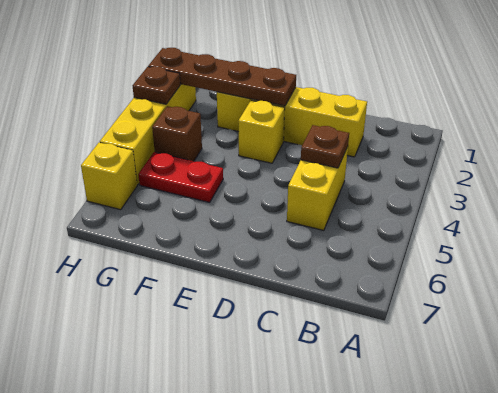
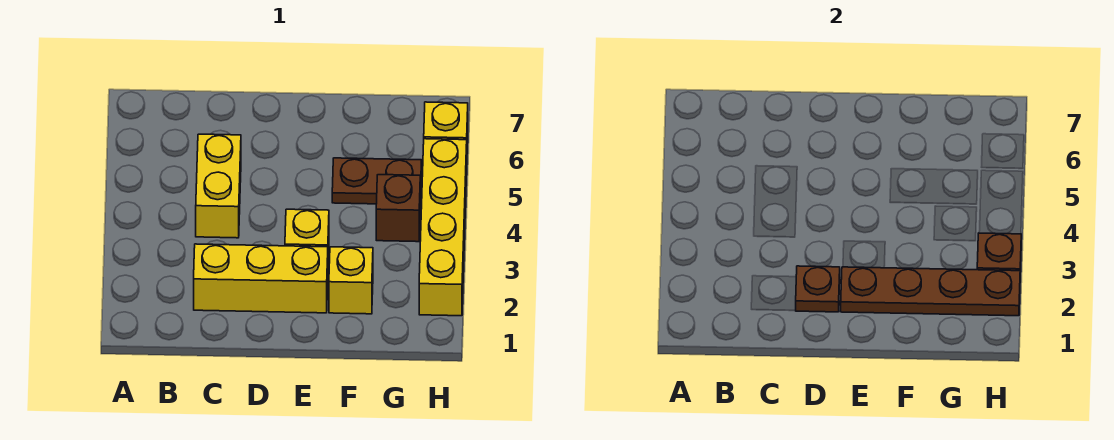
brown plate C4 level 2 -> brown plate D2 level 2
red plate F5:G5 level 1 -> brown plate F5:G5 level 1

